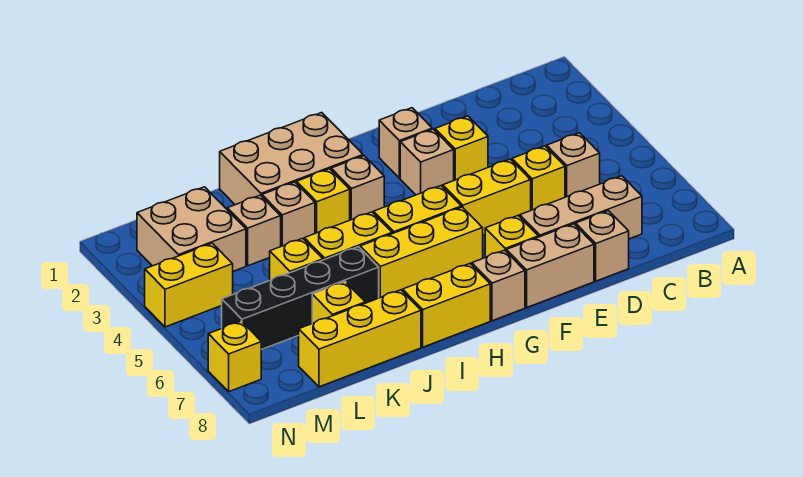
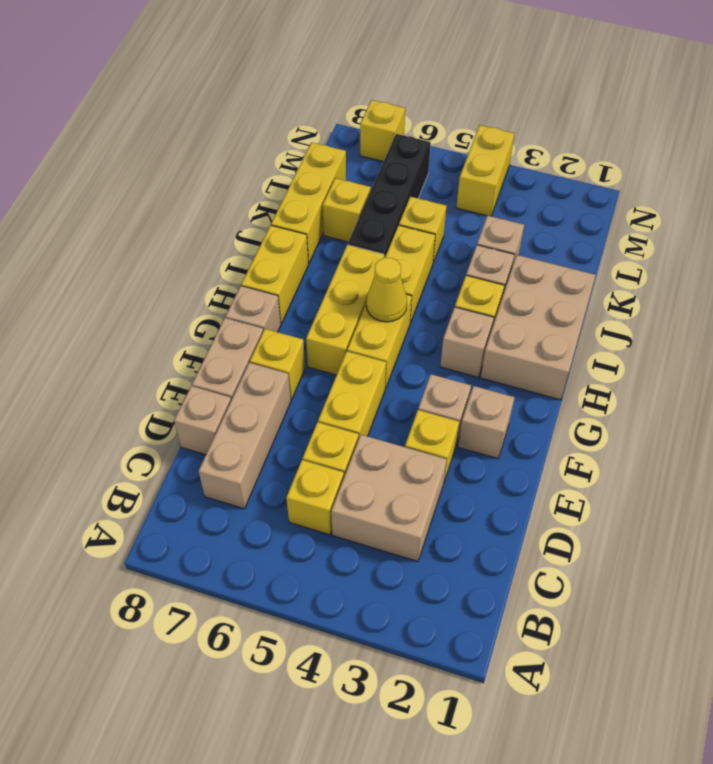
tan brick C5 level 1 -> yellow brick C5 level 1
none -> yellow cone H5 level 2
tan brick L2:M3 level 1 -> tan brick C3:D4 level 1

